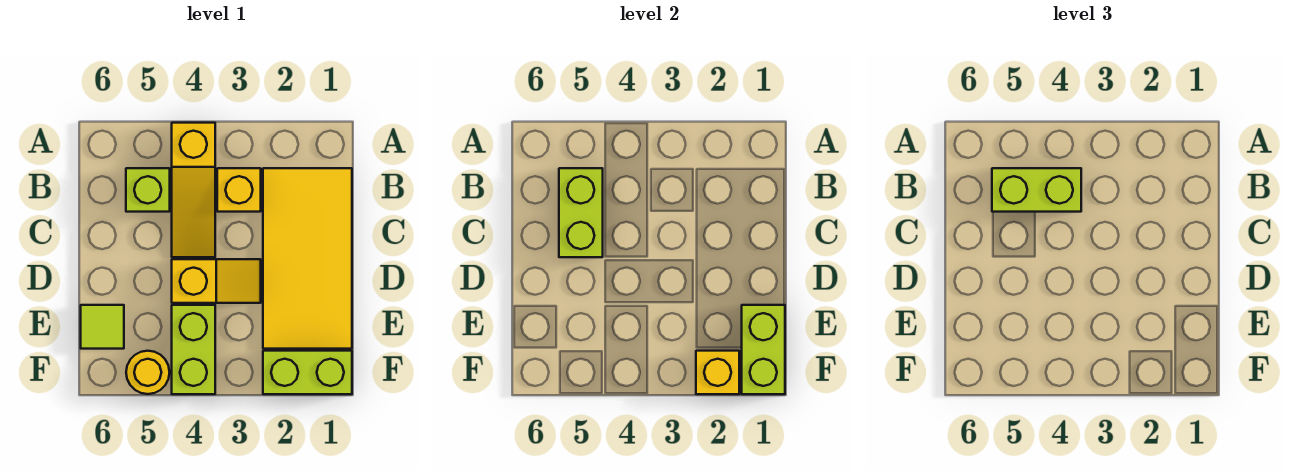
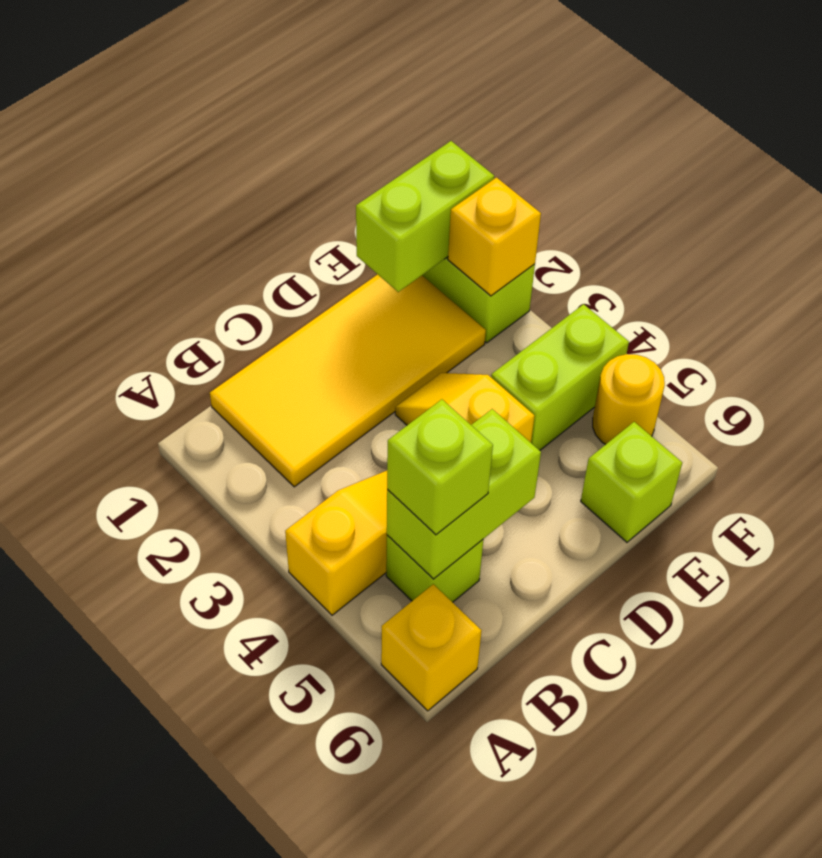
yellow brick B3 level 1 -> yellow brick A6 level 1
lime brick B4:B5 level 3 -> lime brick B5 level 3
lime tile E6 level 1 -> lime brick E6 level 1

